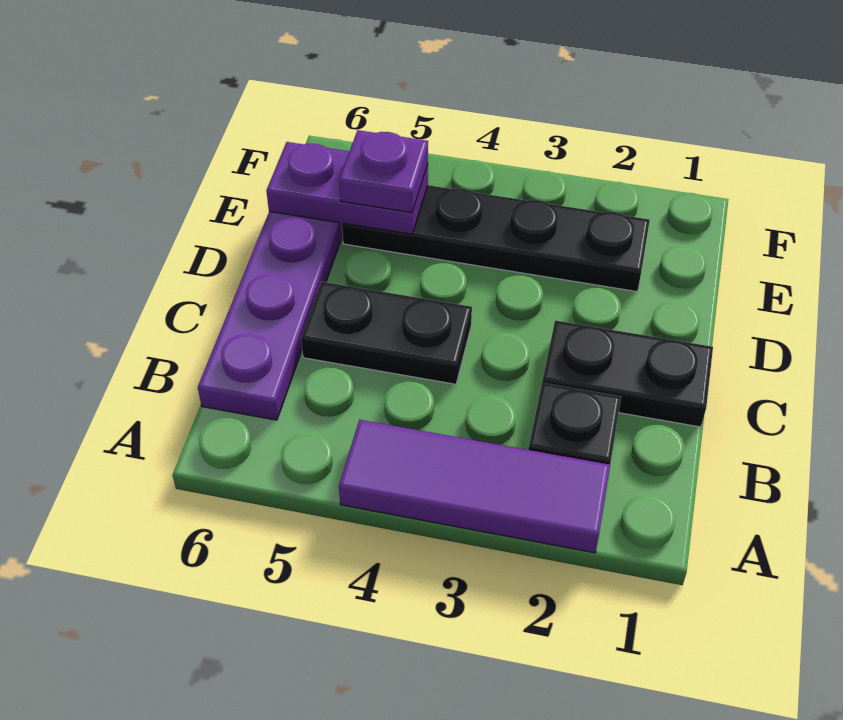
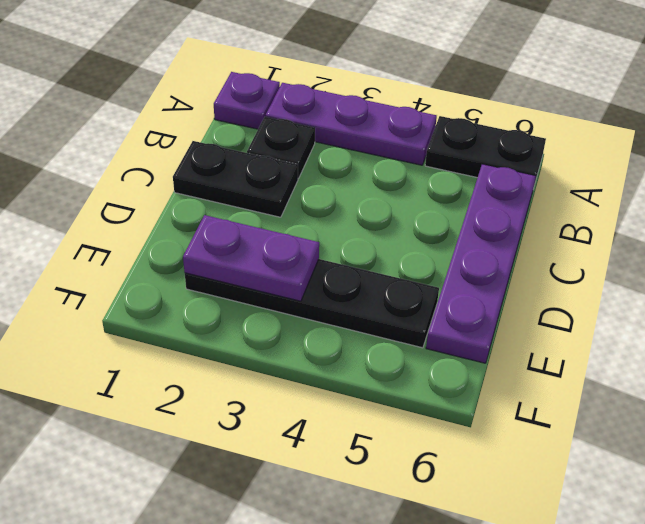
purple tile A2:A4 level 1 -> purple plate A2:A4 level 1
black plate C4:C5 level 1 -> black plate A5:A6 level 1
purple plate E5:E6 level 2 -> purple plate E2:E3 level 2
purple plate E5 level 3 -> purple plate A1 level 1

